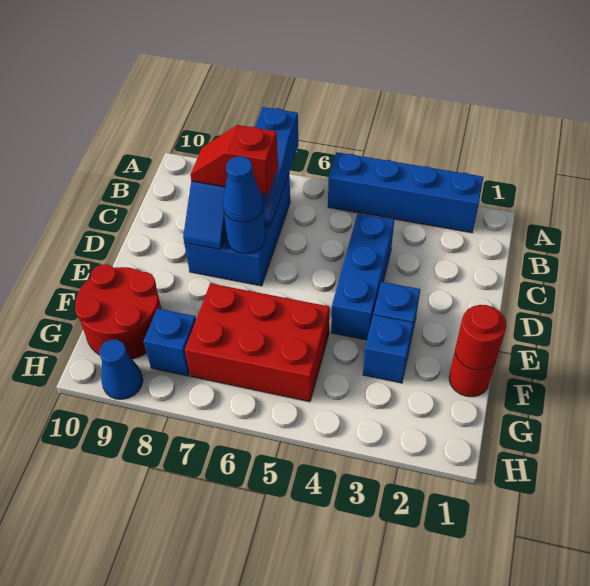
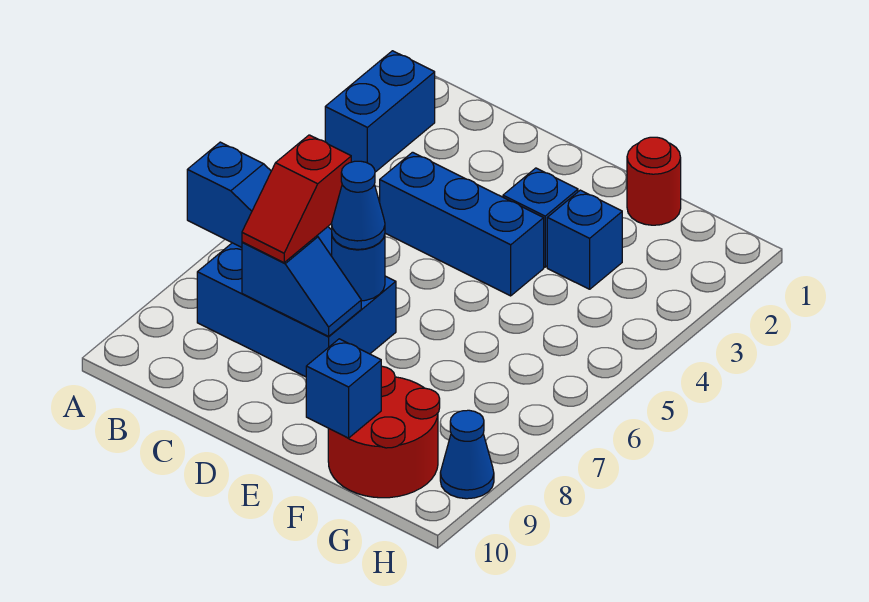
blue brick A2:A5 level 1 -> blue brick A2:A3 level 1
red round brick F1 level 2 -> none
red brick F5:G7 level 1 -> none
blue brick G8 level 1 -> blue brick F10 level 2

